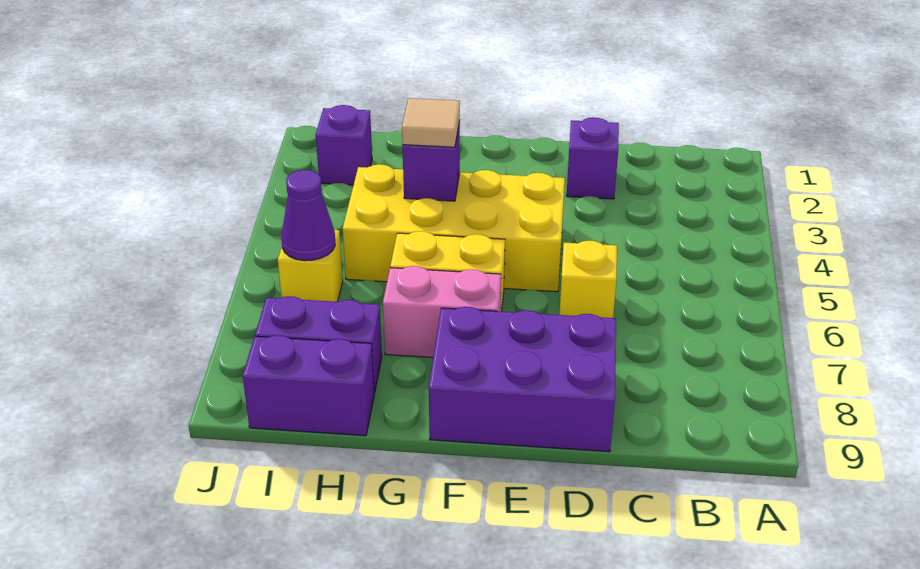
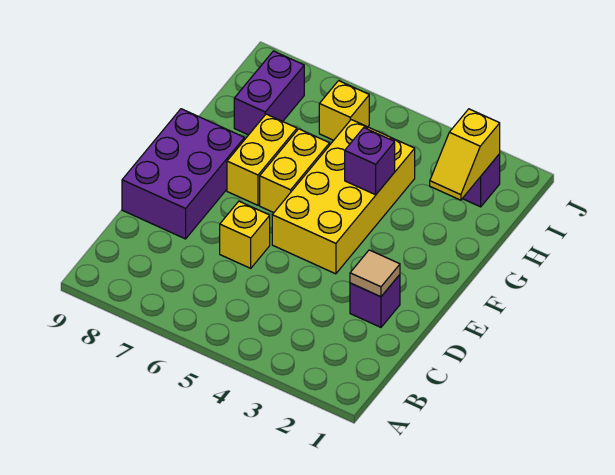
pink brick F7:G7 level 1 -> yellow brick F7:G7 level 1
tan tile G4 level 3 -> tan tile D2 level 2
none -> yellow slope H2:I2 level 2 top I
purple brick H9:I9 level 1 -> none
purple cone I6 level 2 -> none

